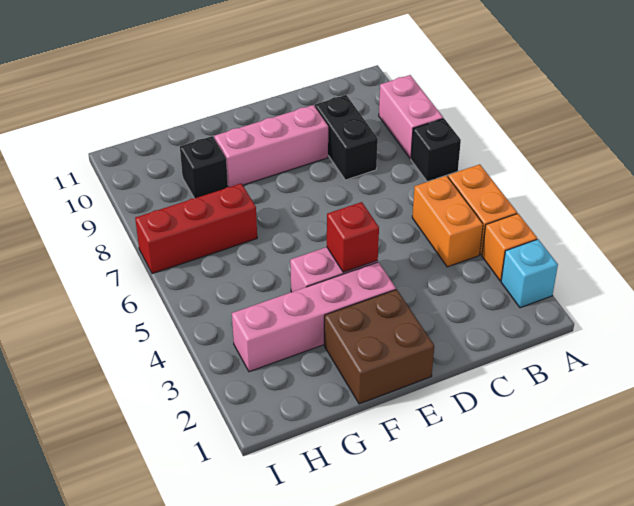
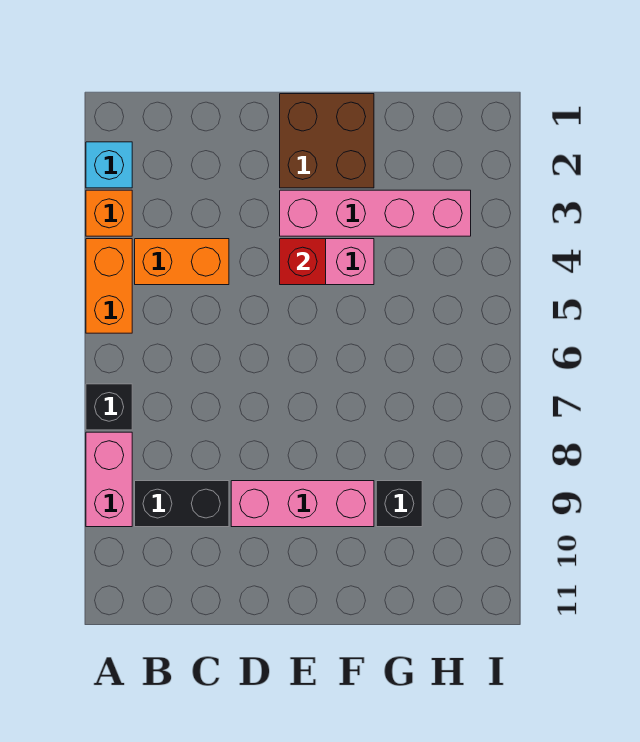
orange brick B4:B5 level 1 -> orange brick B4:C4 level 1
black brick C8:C9 level 1 -> black brick B9:C9 level 1
red brick G7:I7 level 1 -> none

